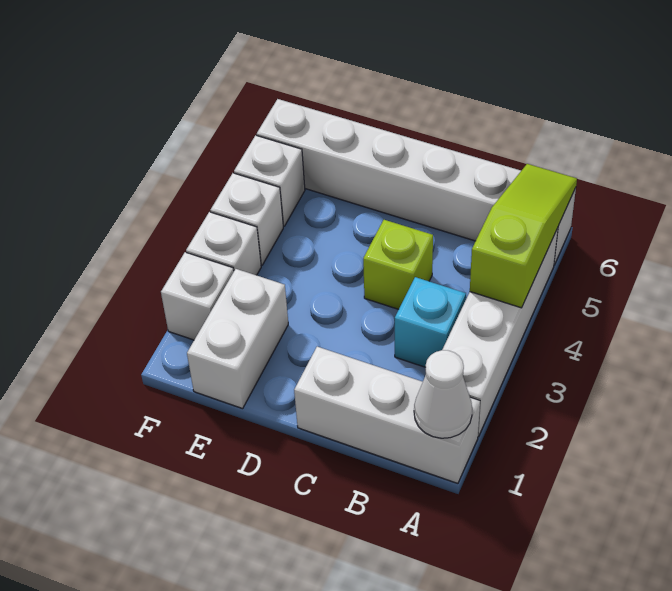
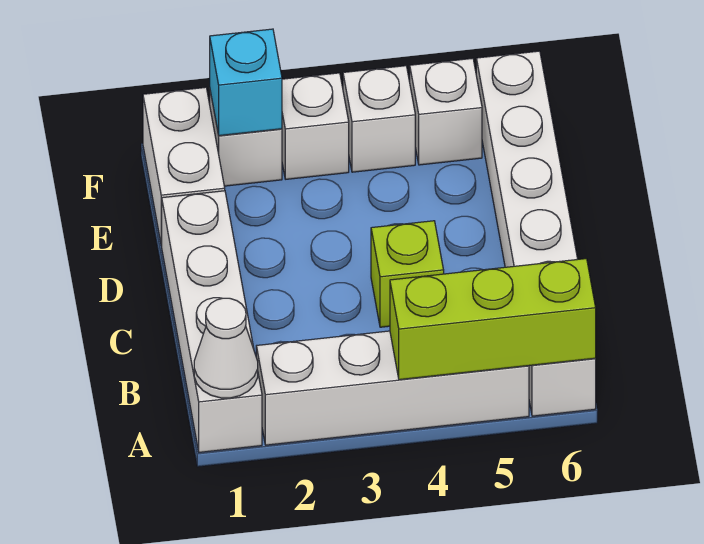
white brick A1:C1 level 1 -> white brick A1:D1 level 1
lime slope A4:A6 level 2 top 4 -> lime brick A4:A6 level 2
cyan brick B3 level 1 -> cyan brick F2 level 2
white brick E1:E2 level 1 -> white brick E1:F1 level 1

